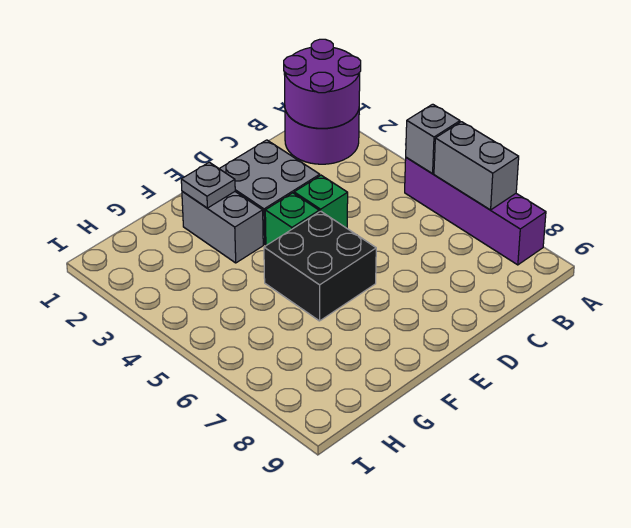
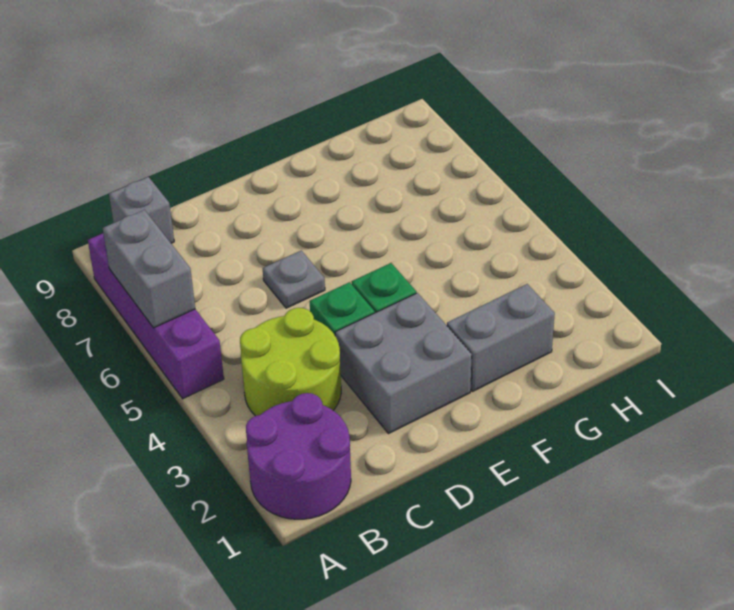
purple round brick A1:B2 level 2 -> none
grey brick A5 level 2 -> grey brick B9 level 1
none -> lime round brick B3:C4 level 1
black brick E5:F6 level 1 -> none
grey brick F2:F3 level 1 -> grey brick F2:G2 level 1
grey plate F2 level 2 -> grey plate D6 level 1

